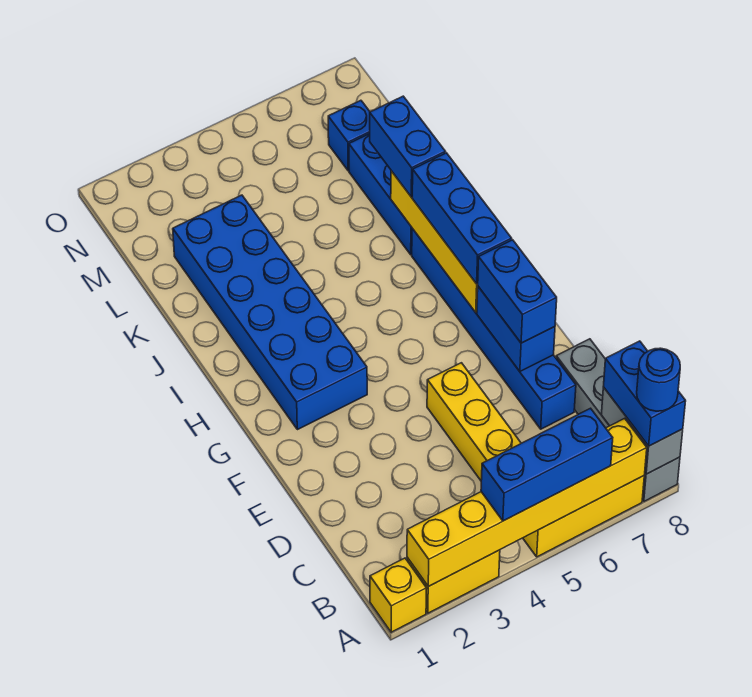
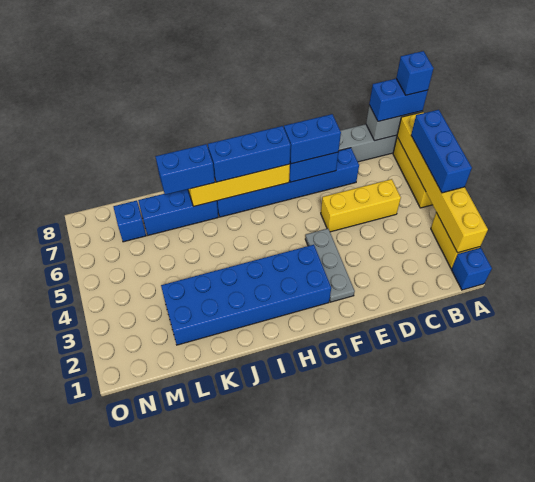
yellow brick A1 level 1 -> blue brick A1 level 1
blue round brick A8 level 4 -> blue brick A8 level 4
none -> grey plate F2:F4 level 1

